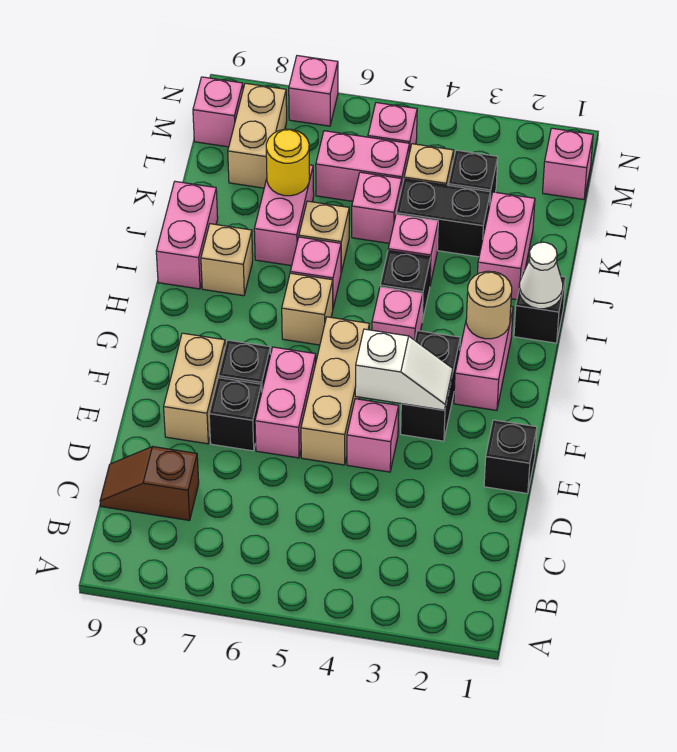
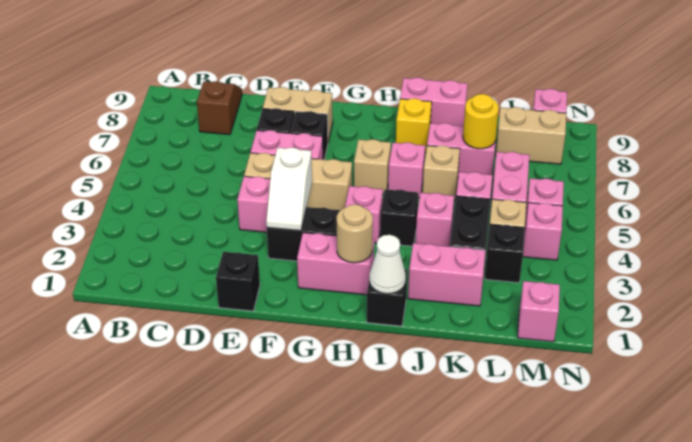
tan brick I8 level 1 -> yellow brick I8 level 1
pink brick N7 level 1 -> pink brick M4 level 1

